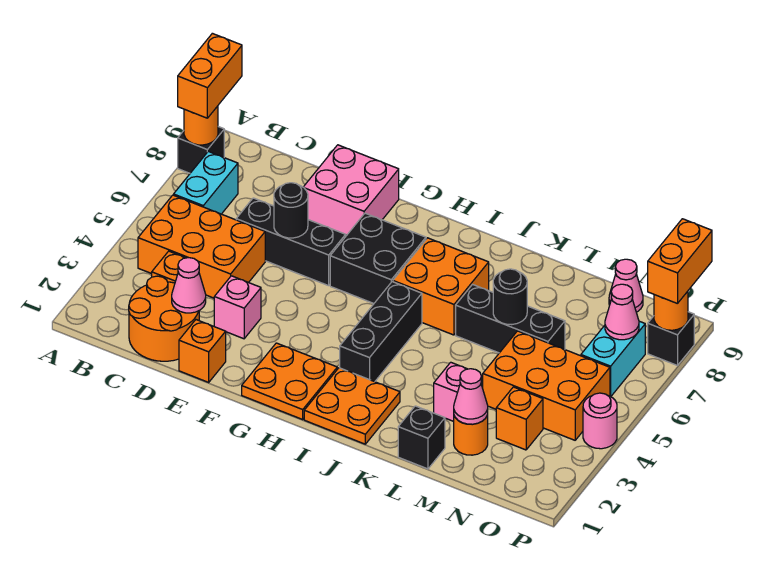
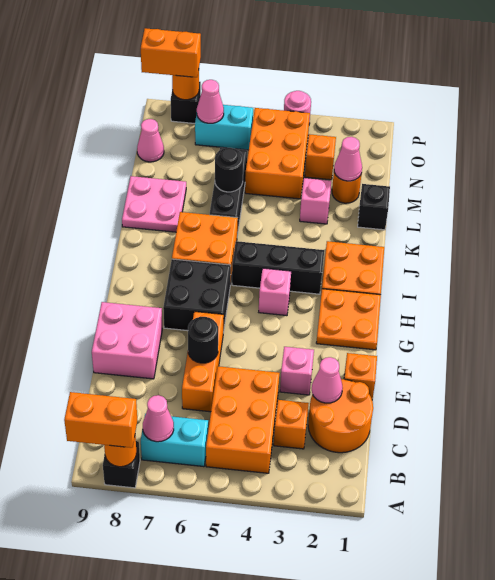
none -> pink cone B7 level 2
black brick D6:F6 level 1 -> orange brick D6:F6 level 1
none -> pink brick H4 level 1
none -> pink plate K8:L9 level 1

